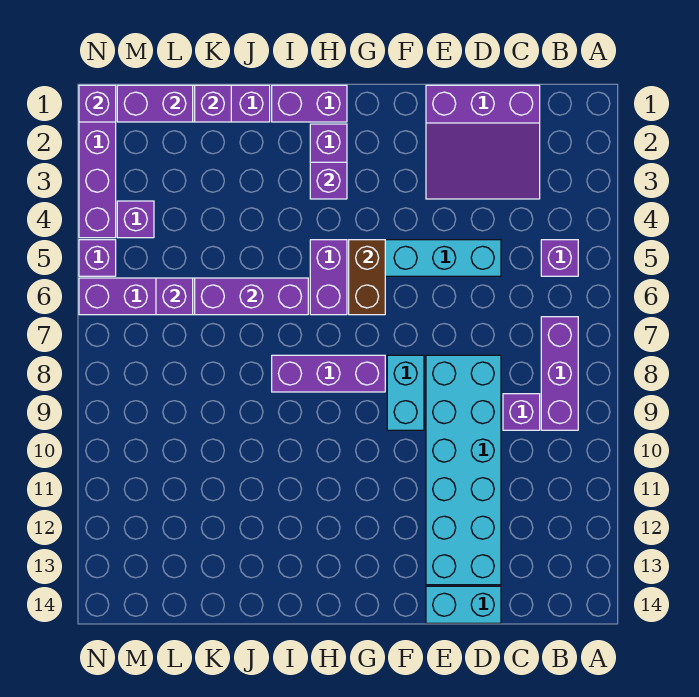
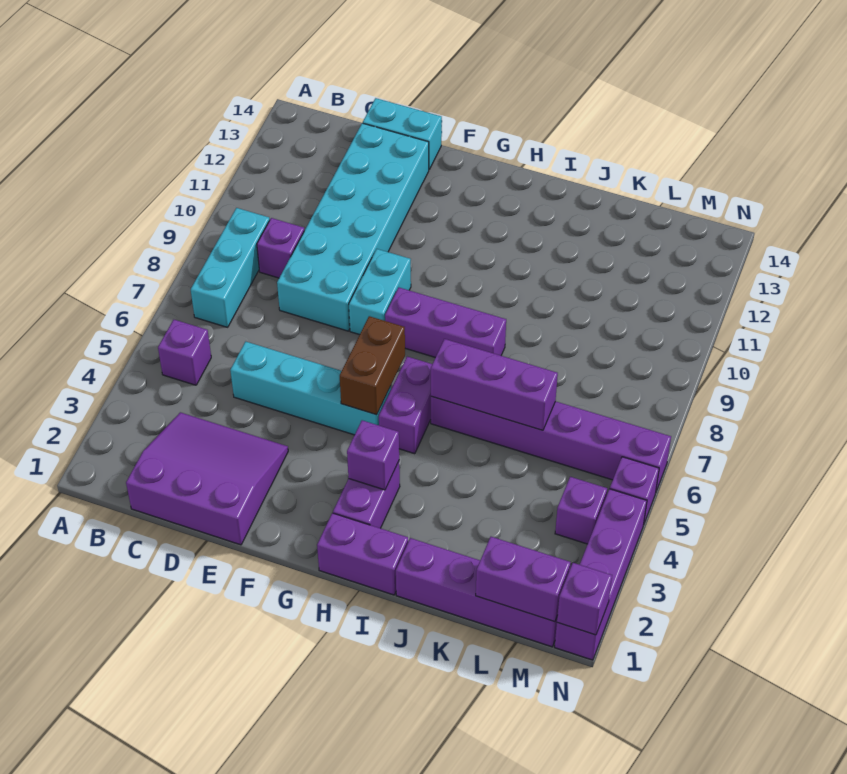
purple brick B7:B9 level 1 -> cyan brick B7:B9 level 1
purple brick K1 level 2 -> none
purple brick L6 level 2 -> none

